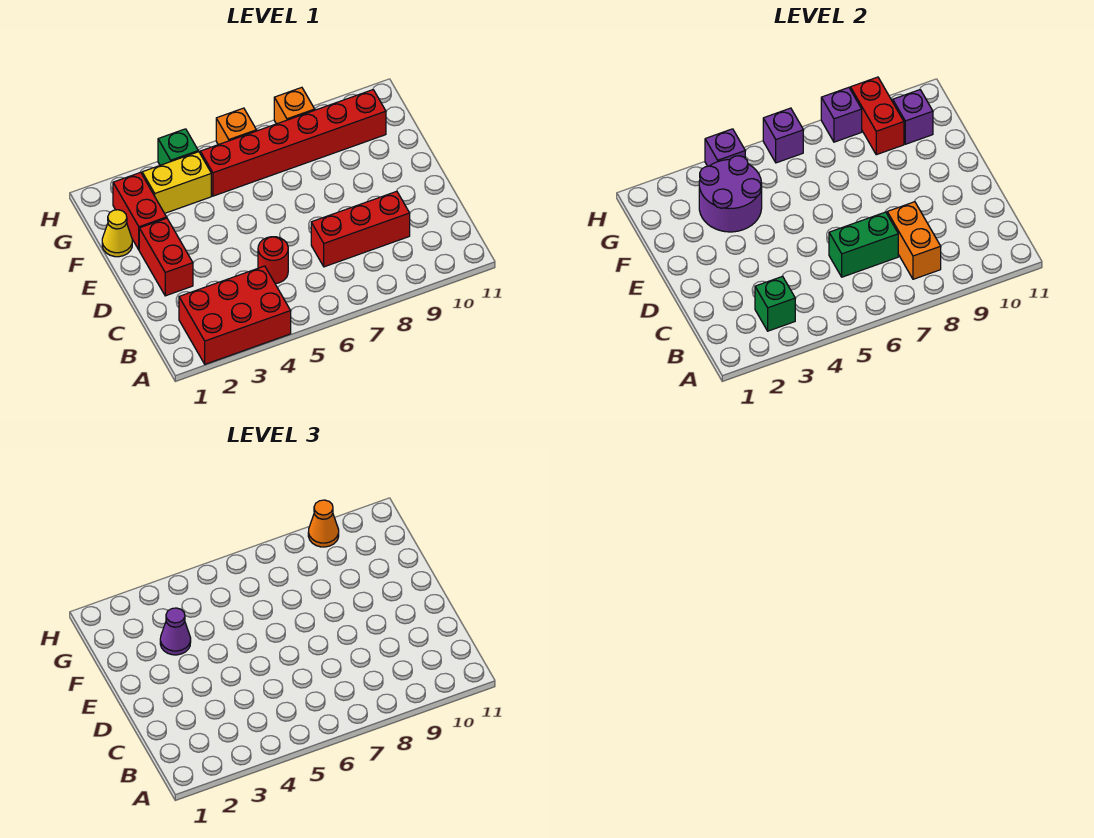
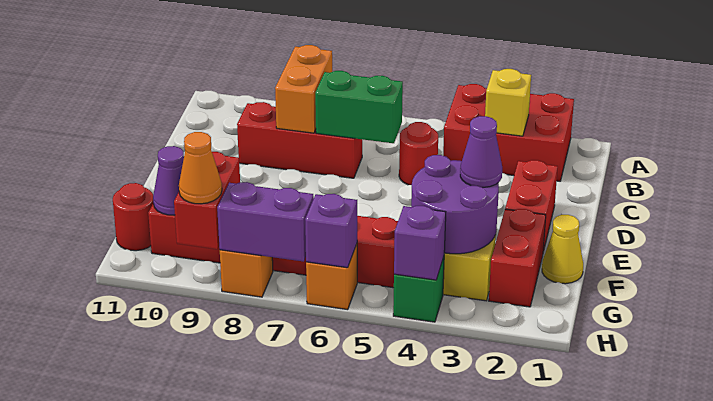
green brick B3 level 2 -> yellow brick B3 level 2
purple brick G10 level 2 -> purple cone G10 level 2
none -> red round brick G11 level 1
purple brick H8 level 2 -> purple brick H7:H8 level 2

